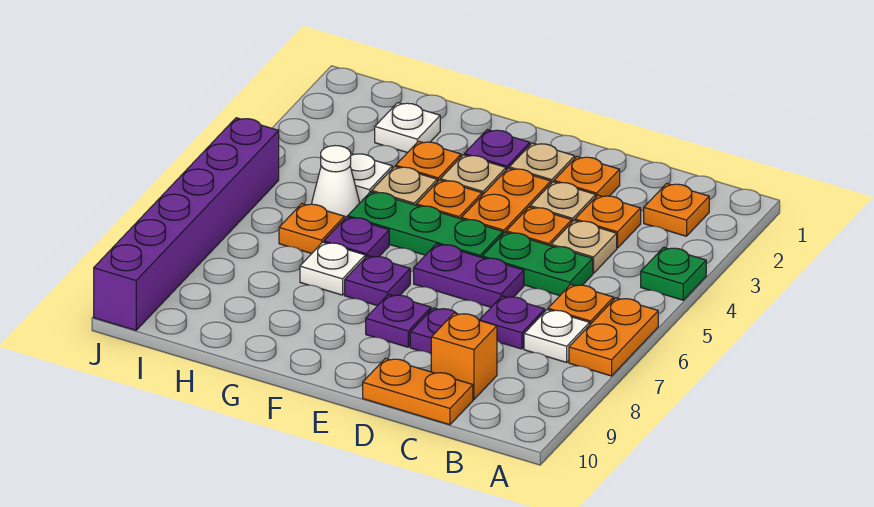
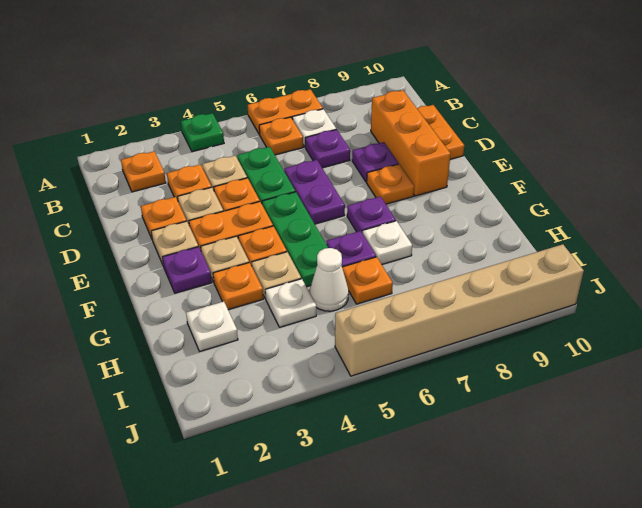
orange brick C9 level 1 -> orange brick C9:E9 level 1
purple plate E8 level 1 -> orange plate E8 level 1
purple brick J5:J10 level 1 -> tan brick J5:J10 level 1

